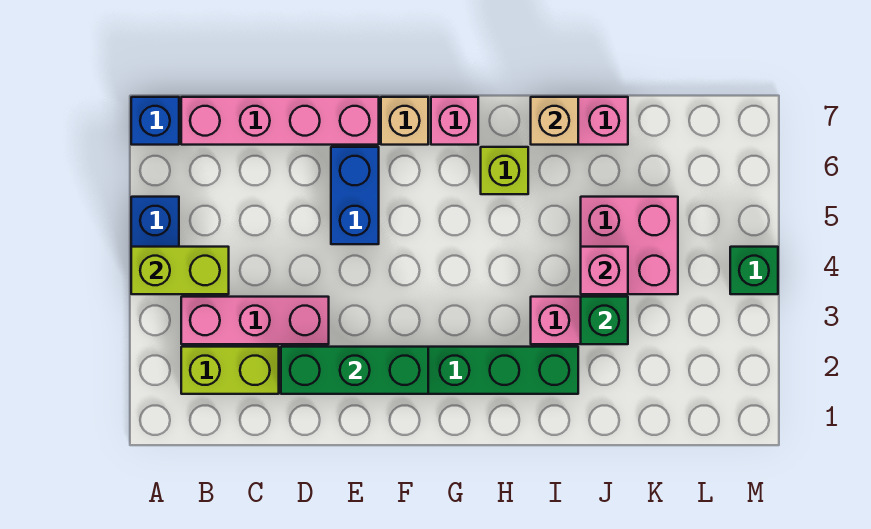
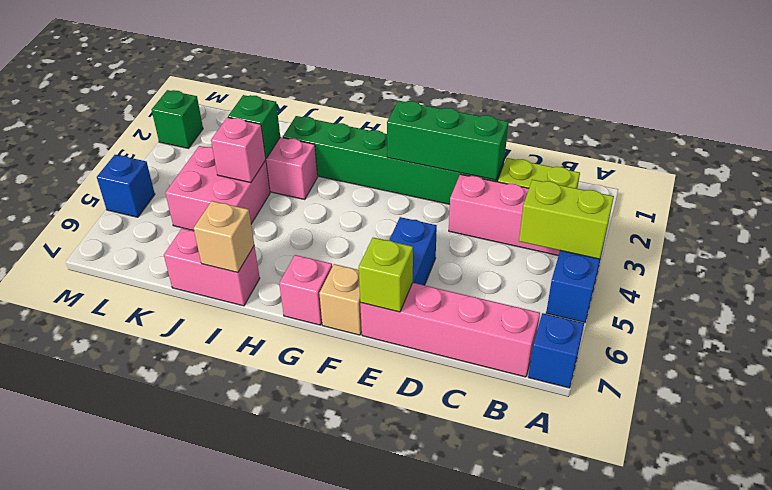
lime brick H6 level 1 -> lime brick E7 level 2
green brick M4 level 1 -> green brick M2 level 1
none -> blue brick M5 level 1

